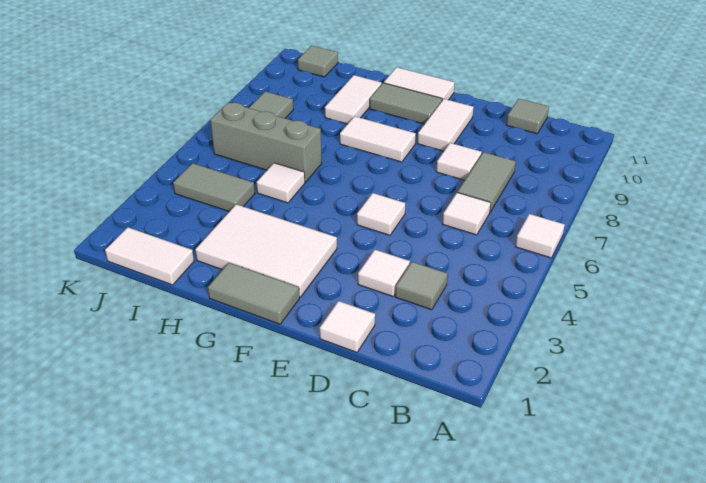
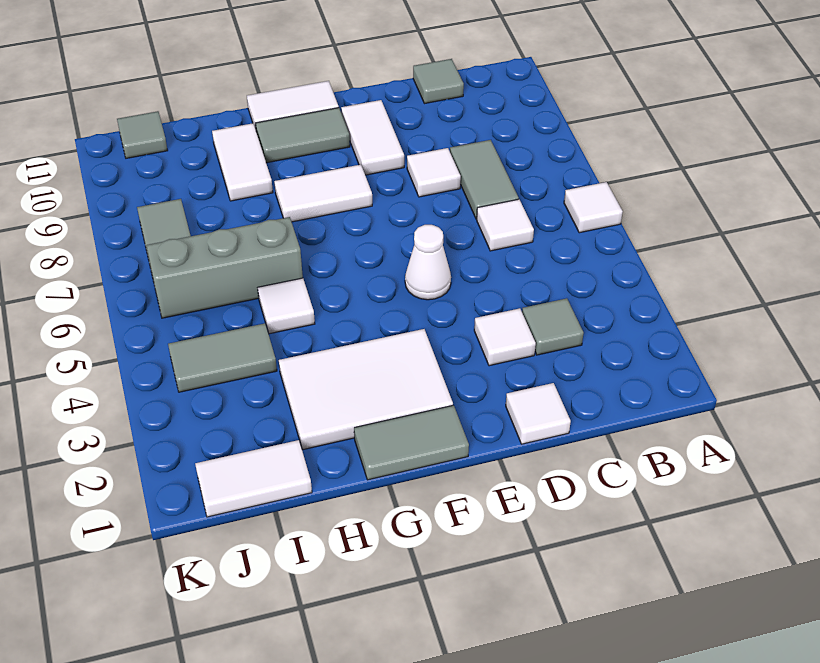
white tile E5 level 1 -> white cone E5 level 1

